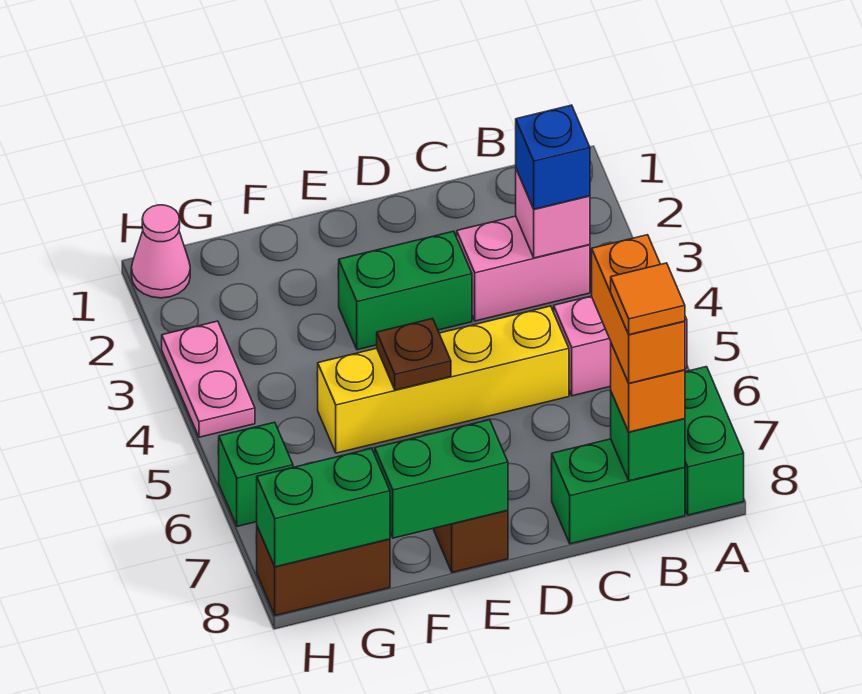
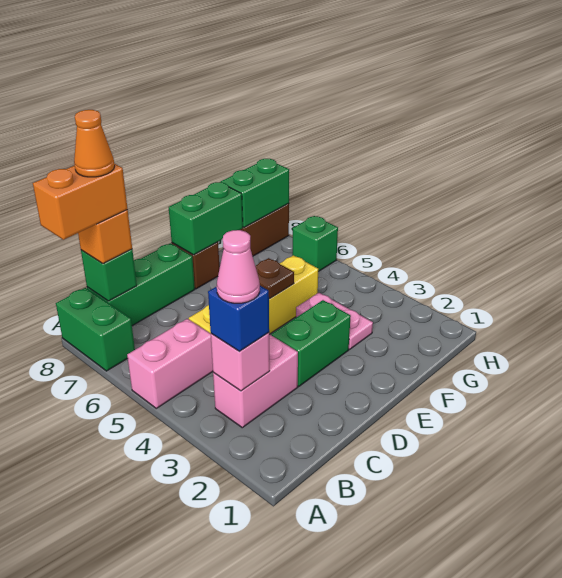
orange brick B7:B8 level 4 -> orange brick A8:B8 level 4
green brick B8:C8 level 1 -> green brick B8:D8 level 1
orange tile B8 level 5 -> orange cone B8 level 5
pink cone H1 level 1 -> pink cone B3 level 4
pink plate H3:H4 level 1 -> pink plate F3:F4 level 1

